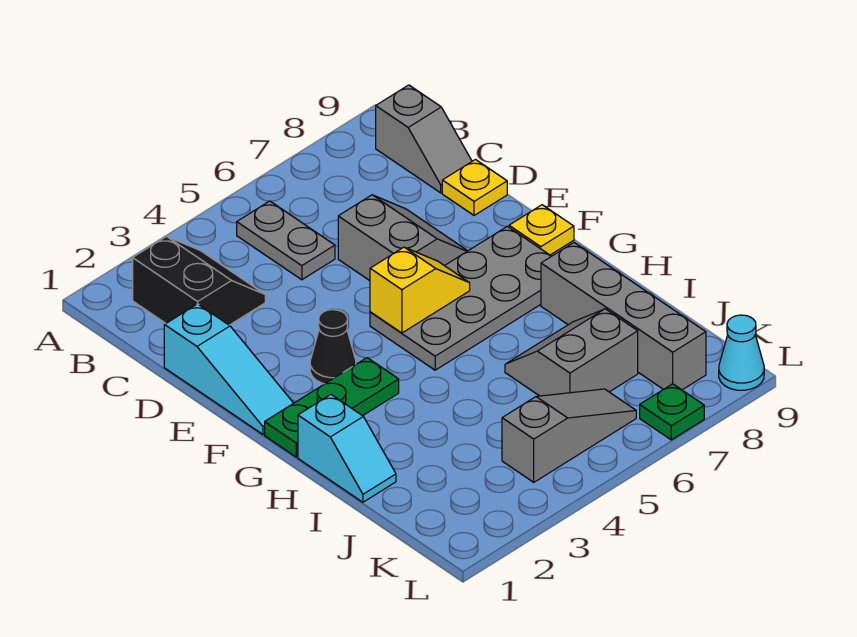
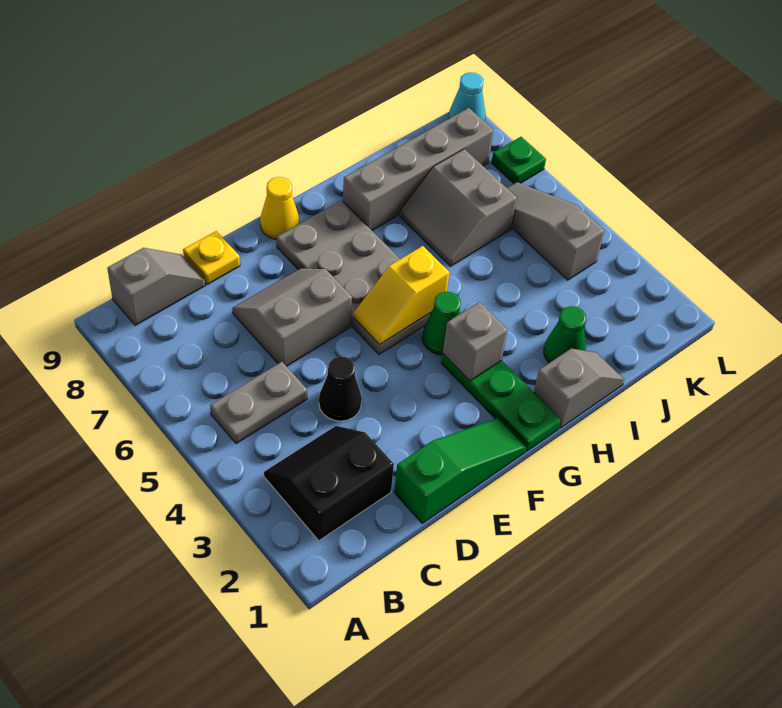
cyan slope D1:F1 level 1 top D -> green slope D1:F1 level 1 top D
black cone F3 level 1 -> black cone D4 level 1
yellow slope F5:F6 level 2 top 5 -> yellow slope F5:G5 level 2 top G
yellow plate F9 level 1 -> yellow cone F9 level 1
none -> grey brick G3 level 2
none -> green cone G4 level 1
cyan slope H1:I1 level 1 top H -> grey slope H1:I1 level 1 top H
none -> green cone I2 level 1

